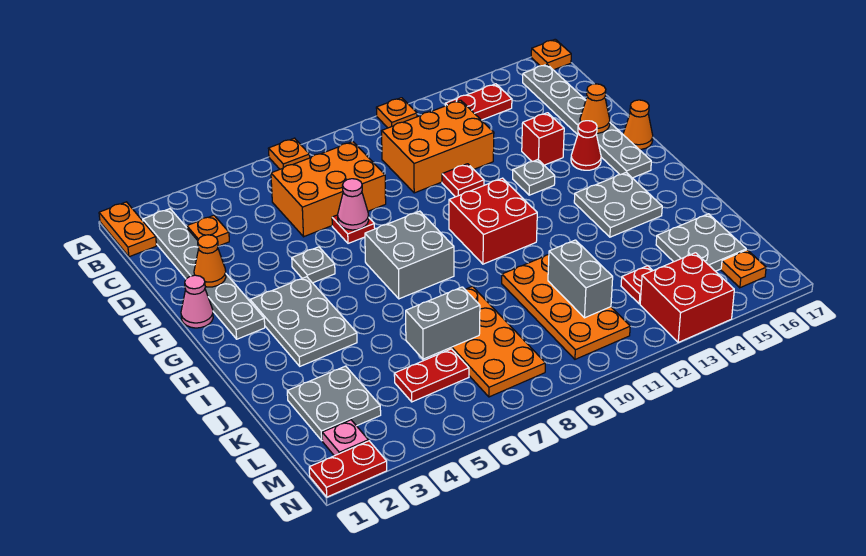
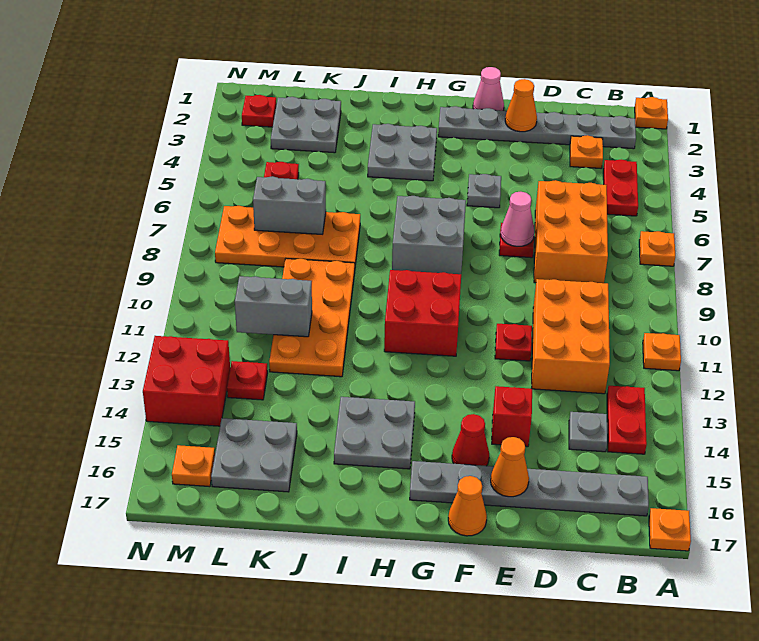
orange plate A1:B1 level 1 -> orange plate A1 level 1
grey plate F13 level 1 -> grey plate C14 level 1
grey plate G3:I4 level 1 -> grey plate H3:I4 level 1
orange plate J10:M11 level 1 -> orange plate J9:K12 level 1
grey brick K6:K7 level 2 -> grey brick K7:L7 level 2
pink plate M2 level 1 -> red plate M2 level 1
red plate N1:N2 level 1 -> red plate B4:B5 level 1

